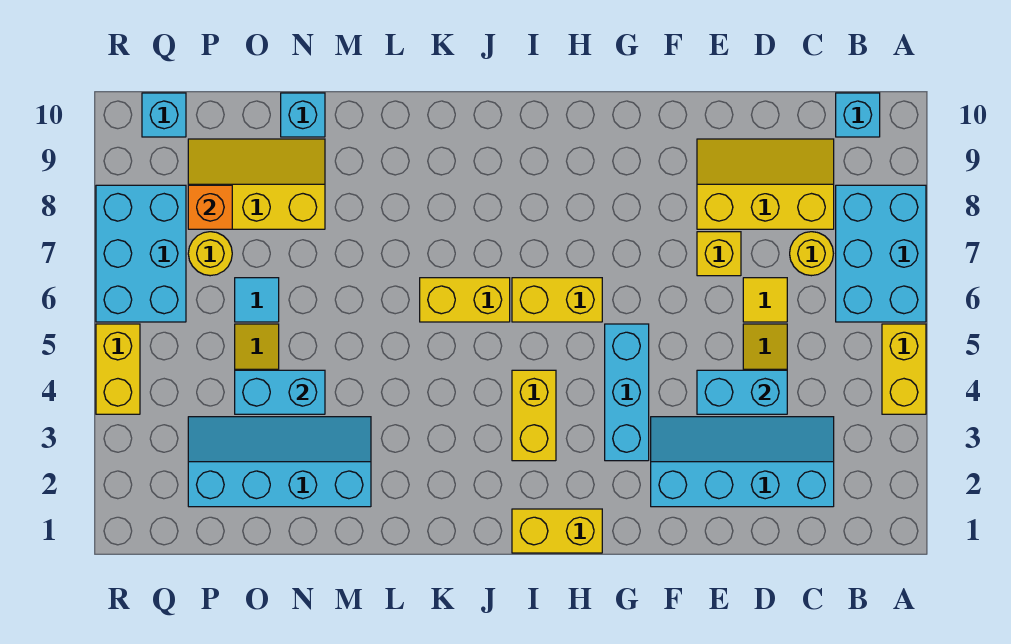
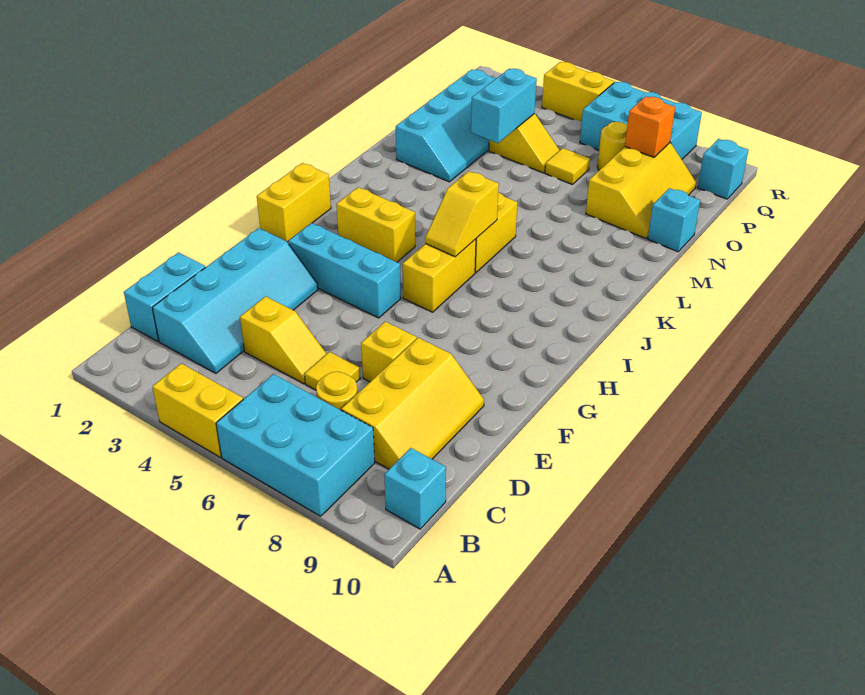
cyan brick D4:E4 level 2 -> cyan brick C1:D1 level 1
none -> yellow slope I6:J6 level 2 top J
cyan tile O6 level 1 -> yellow tile O6 level 1

